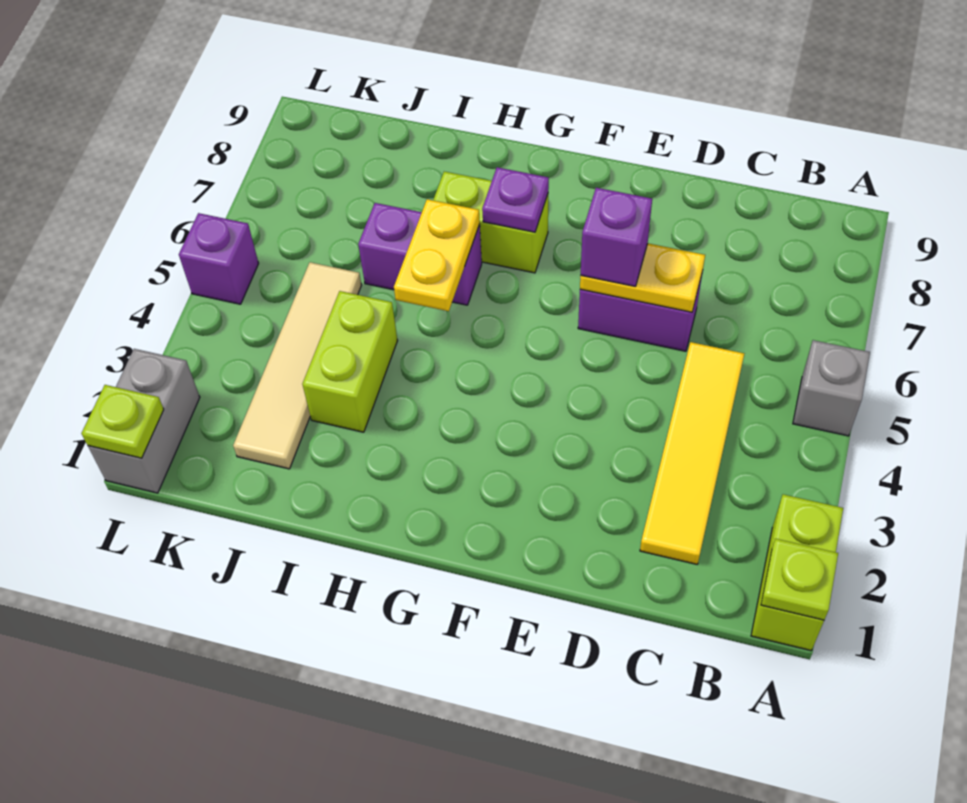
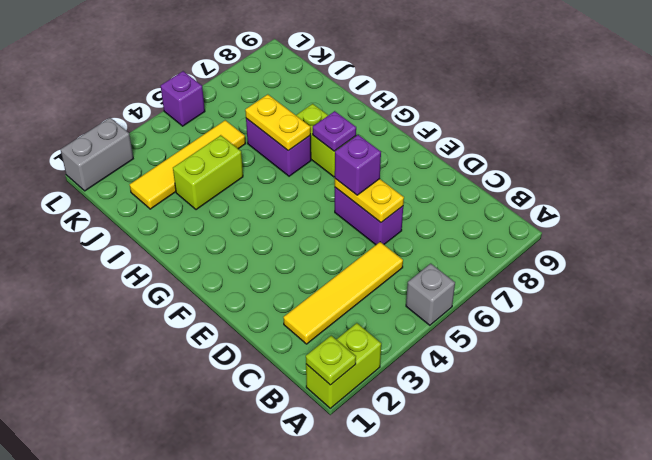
yellow plate H5:H6 level 2 -> yellow plate H6:I6 level 2
tan tile J2:J5 level 1 -> yellow tile J2:J5 level 1
lime plate L1 level 2 -> none

